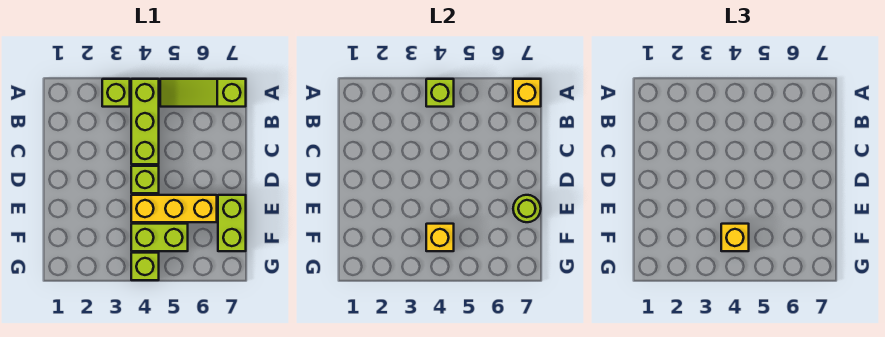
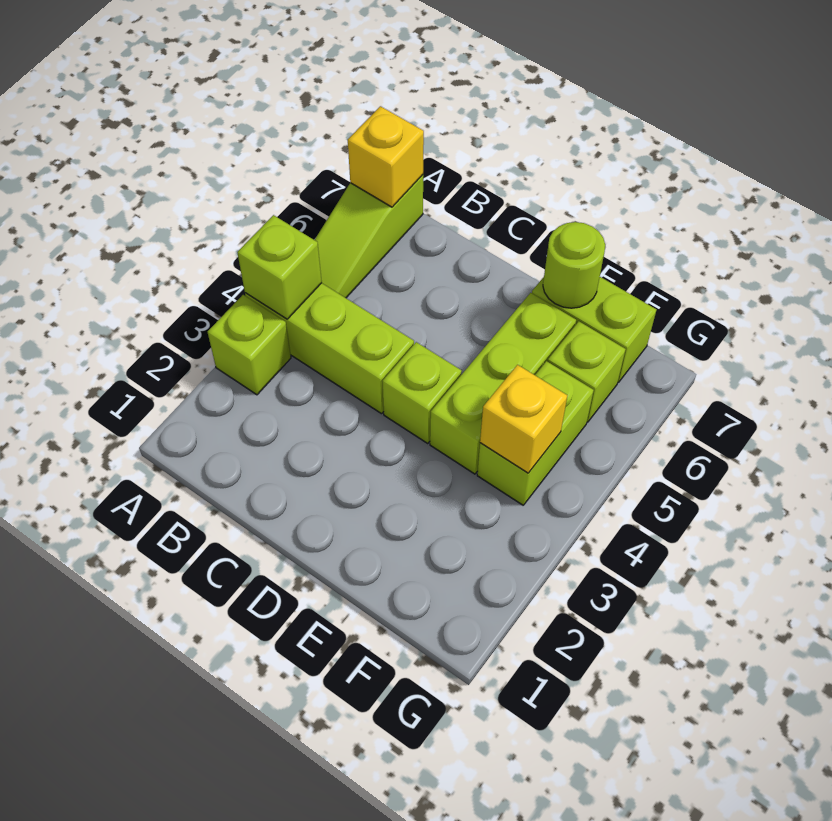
yellow brick E4:E6 level 1 -> lime brick E4:E6 level 1
yellow brick F4 level 3 -> none
lime brick G4 level 1 -> lime brick F6 level 1

